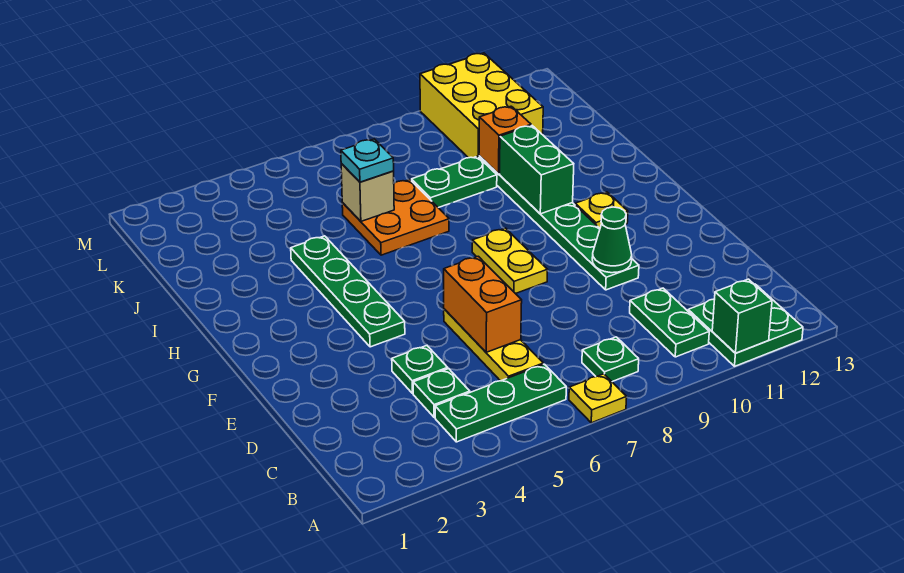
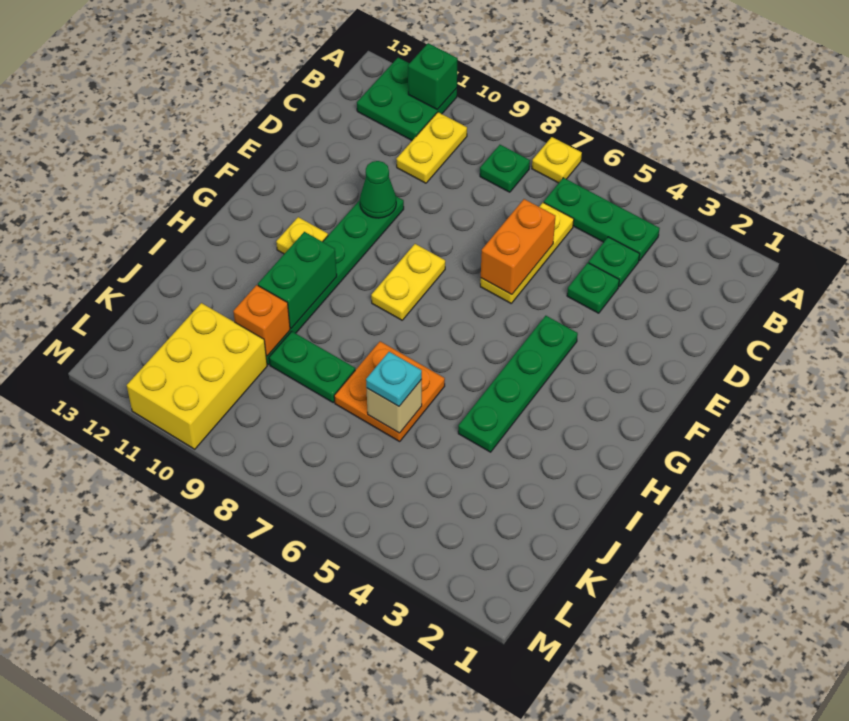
green plate B10:C10 level 1 -> yellow plate B10:C10 level 1

